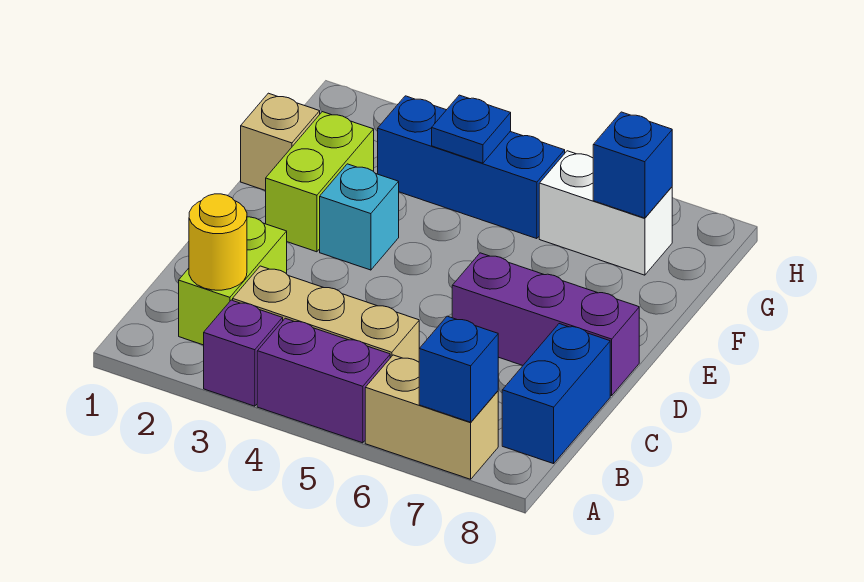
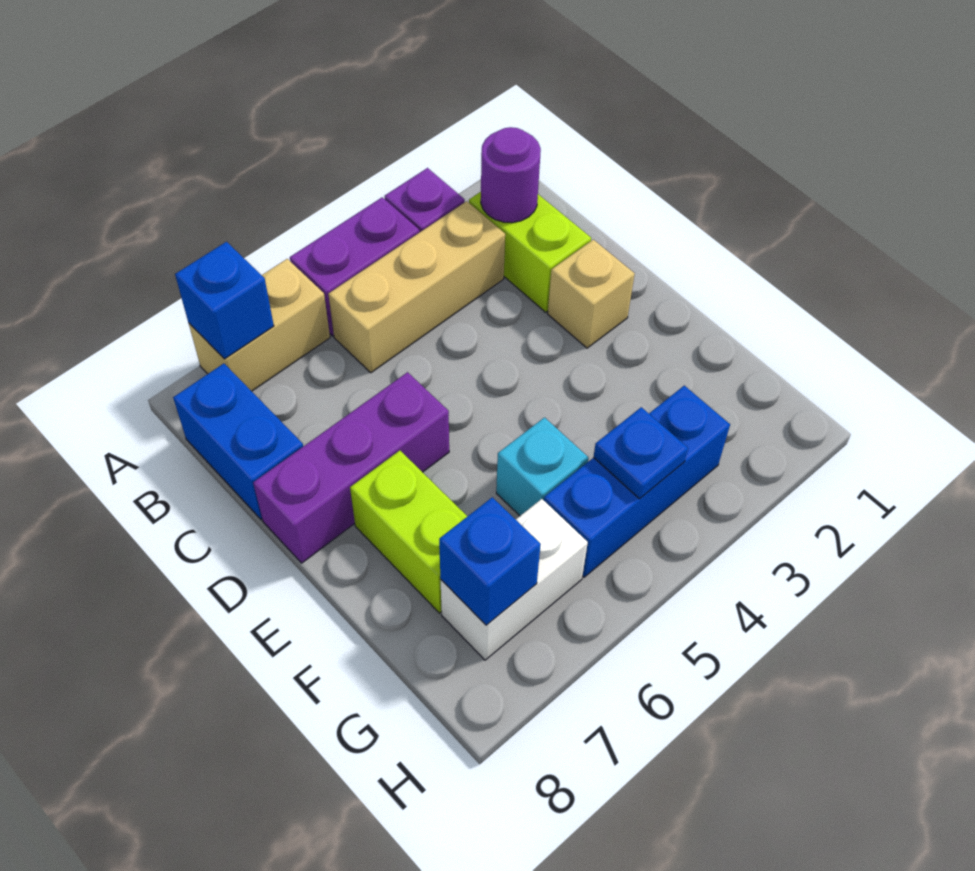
yellow round brick B2 level 2 -> purple round brick B2 level 2
lime brick E2:F2 level 1 -> lime brick E7:F7 level 1
cyan brick E3 level 1 -> cyan brick F5 level 1
tan brick F1 level 1 -> tan brick D2 level 1

